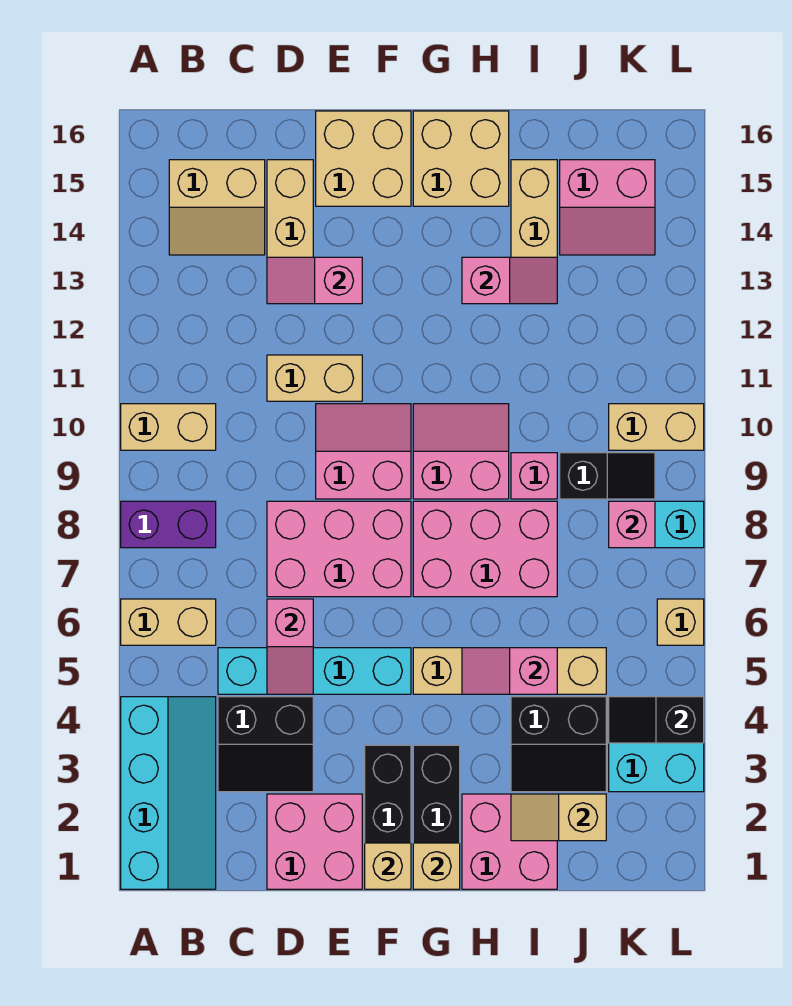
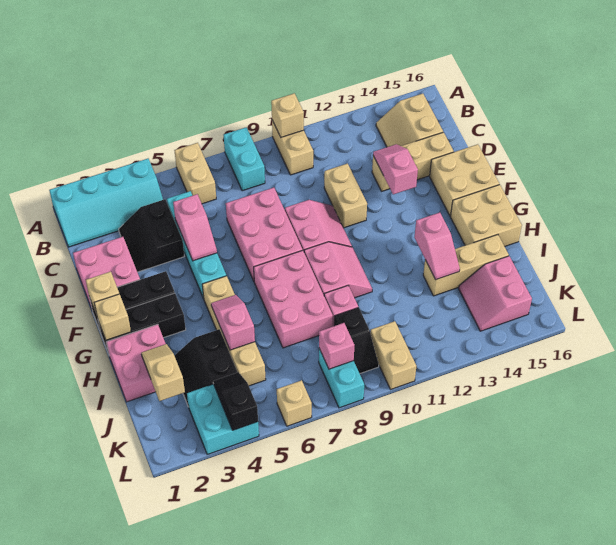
purple brick A8:B8 level 1 -> cyan brick A8:B8 level 1
none -> tan brick A10 level 2
pink slope D5:D6 level 2 top 6 -> pink slope D5:E5 level 2 top D

